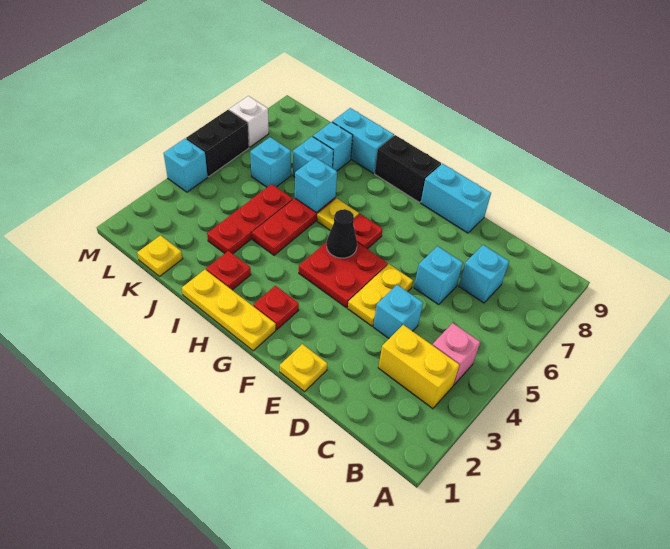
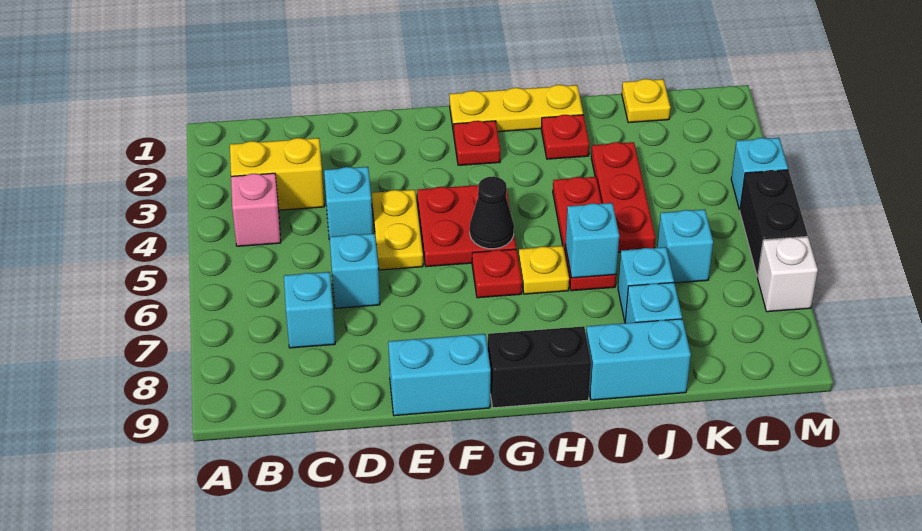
yellow plate E1 level 1 -> none

